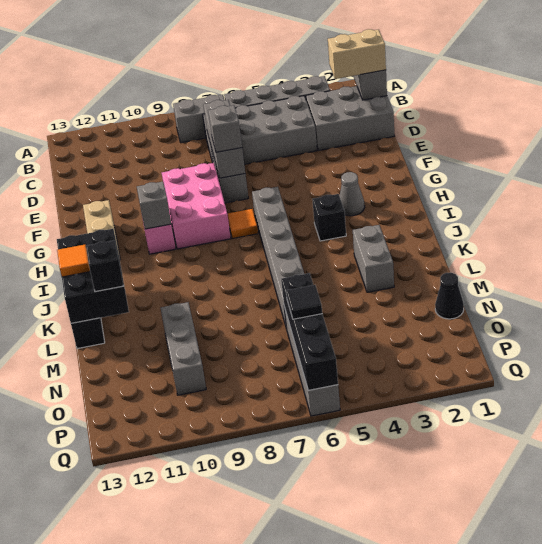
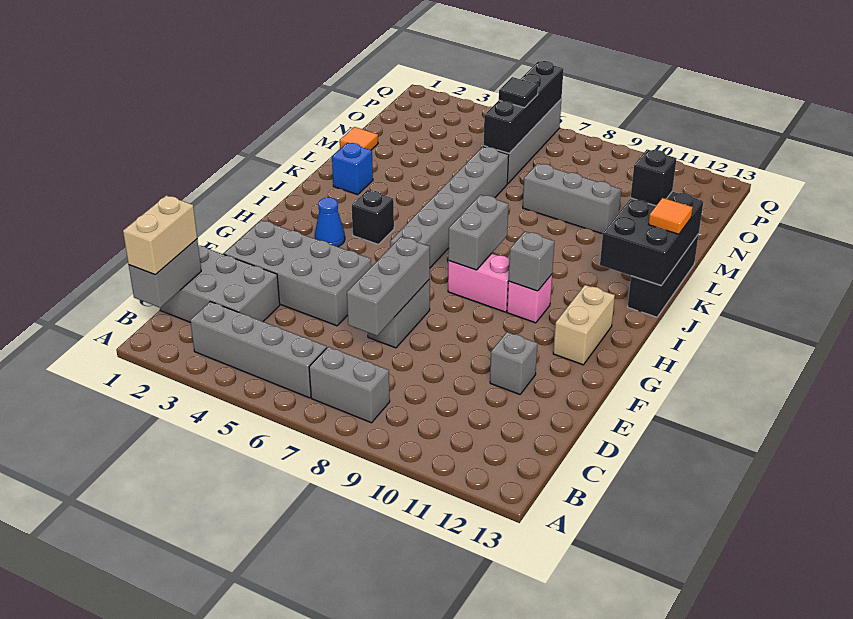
tan brick C1:C2 level 3 -> tan brick B1:C1 level 3
grey brick C4:D7 level 1 -> grey brick E2:F5 level 1
grey brick F7 level 3 -> grey brick E11 level 1
pink brick F8:H9 level 1 -> pink brick H8:H9 level 1
grey cone H3 level 1 -> blue cone H3 level 1
orange tile H7 level 1 -> orange tile M1 level 1
none -> blue brick K2 level 1
grey brick K3:L3 level 1 -> grey brick H8:I8 level 2
grey brick M10:O10 level 1 -> grey brick M8:M10 level 1
black cone N1 level 1 -> none

